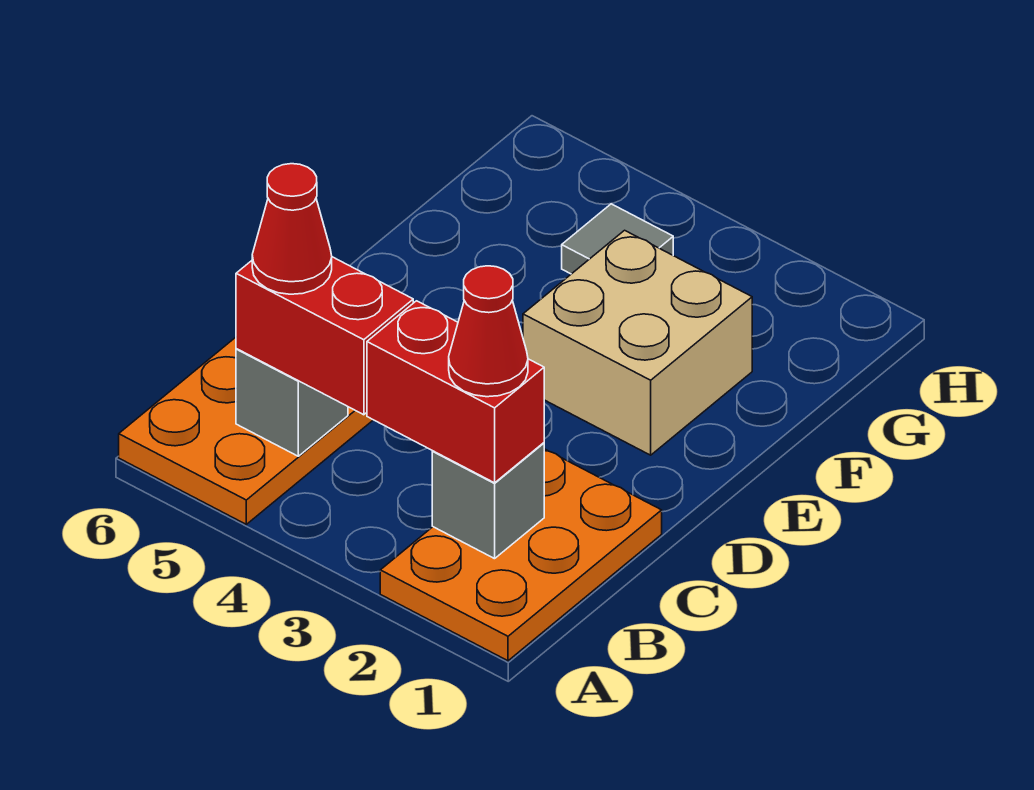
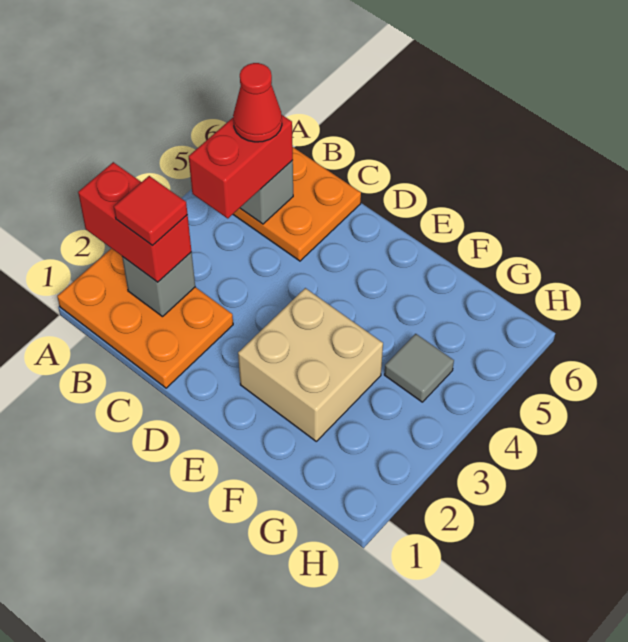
red brick B2:B3 level 3 -> red brick A2:B2 level 3
red cone B2 level 4 -> red tile B2 level 4

